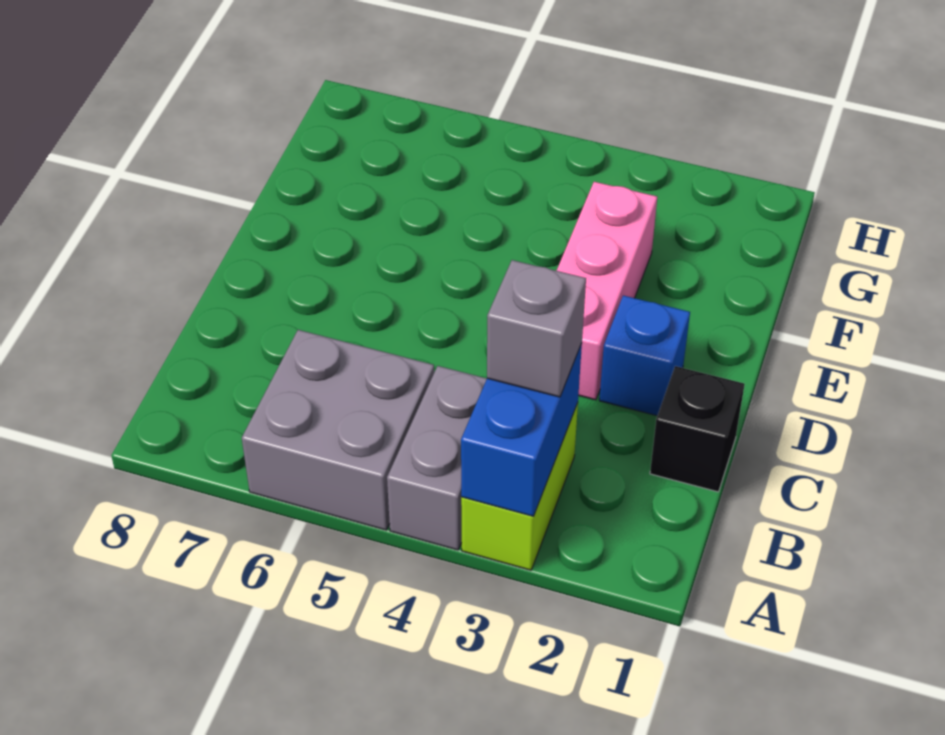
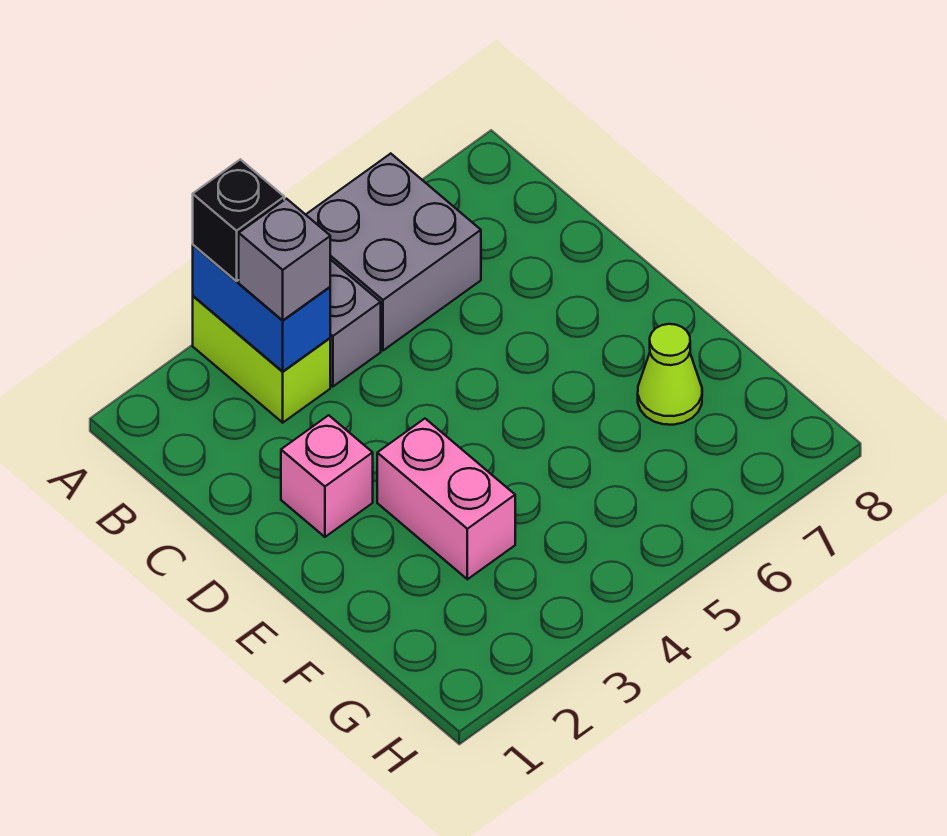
black brick C1 level 1 -> black brick A3 level 3
blue brick D2 level 1 -> pink brick D2 level 1
pink brick D3:F3 level 1 -> pink brick E3:F3 level 1
none -> lime cone F7 level 1

